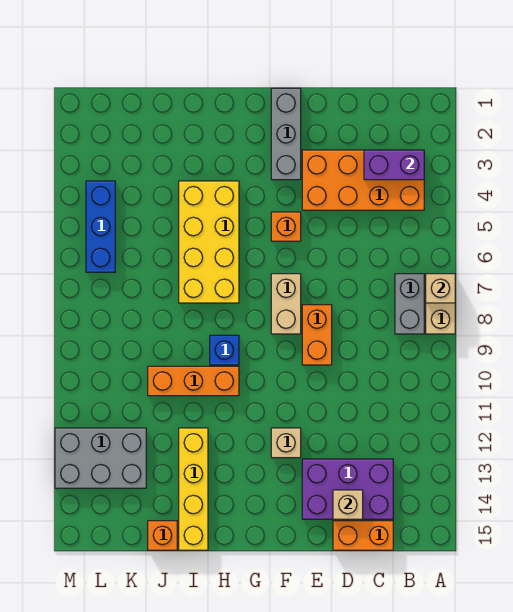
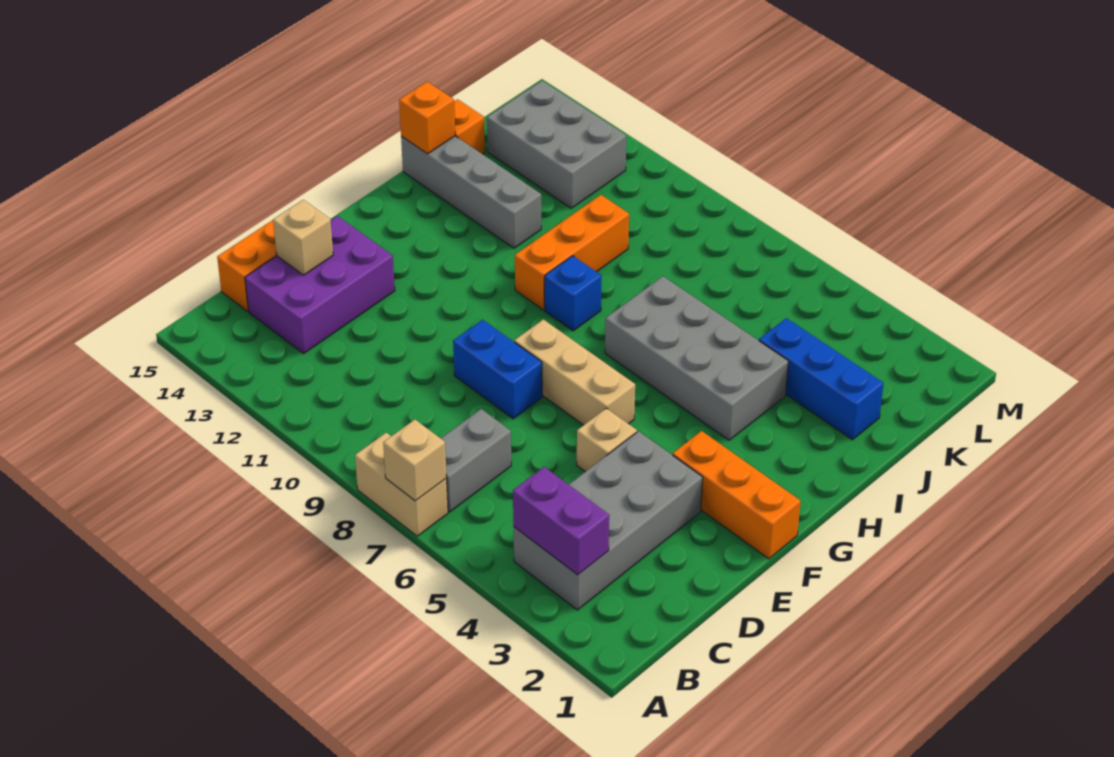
orange brick B3:E4 level 1 -> grey brick B3:E4 level 1
purple brick B3:C3 level 2 -> purple brick B3:B4 level 2
grey brick B7:B8 level 1 -> grey brick B7:C7 level 1
orange brick E8:E9 level 1 -> blue brick E8:E9 level 1
grey brick F1:F3 level 1 -> orange brick F1:F3 level 1
orange brick F5 level 1 -> orange brick I15 level 2
tan brick F7:F8 level 1 -> tan brick F6:F8 level 1
tan brick F12 level 1 -> tan brick E5 level 1
yellow brick H4:I7 level 1 -> grey brick H4:I7 level 1
yellow brick I12:I15 level 1 -> grey brick I12:I15 level 1
grey brick K12:M13 level 1 -> grey brick K12:L14 level 1
blue brick L4:L6 level 1 -> blue brick J2:J4 level 1

